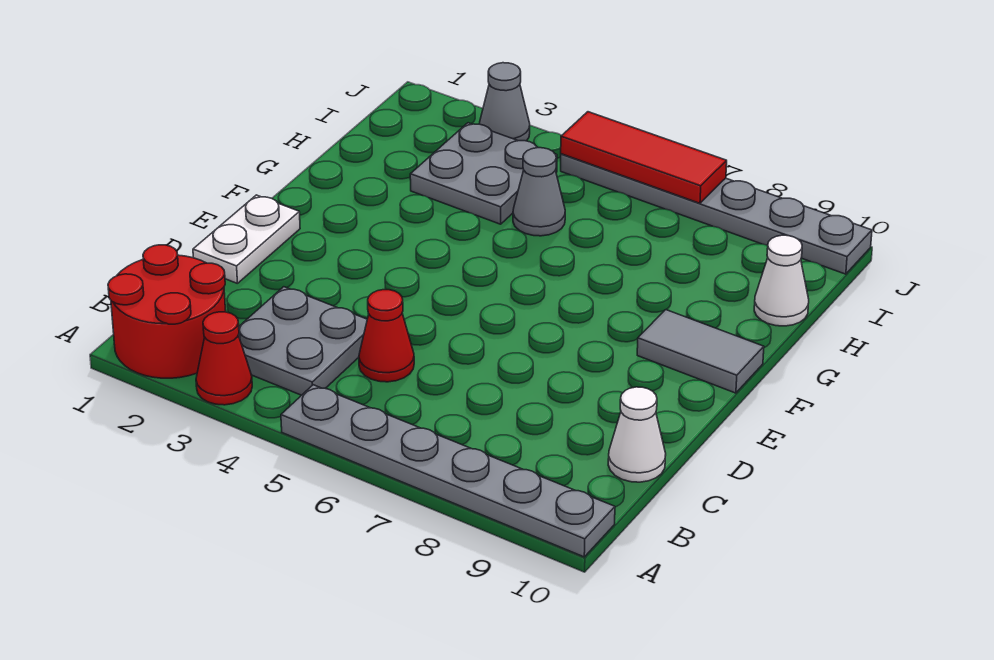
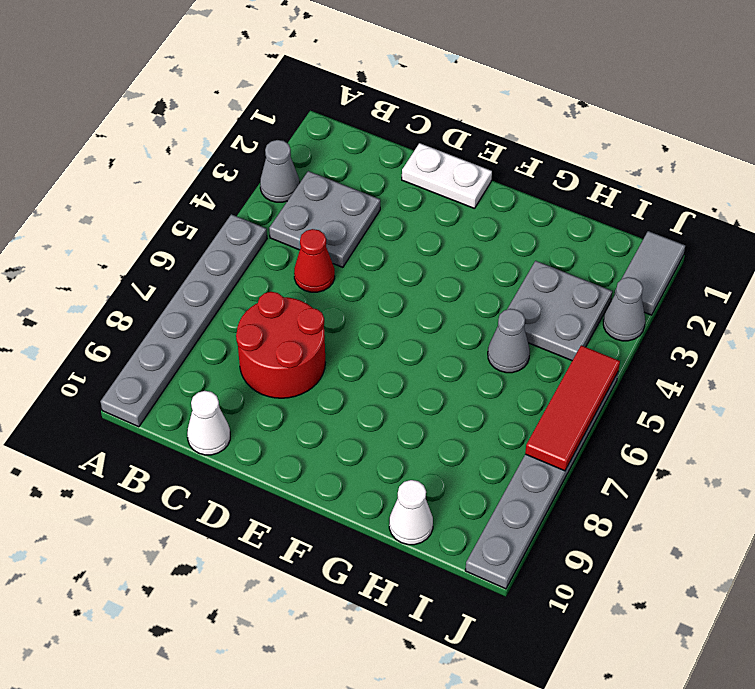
red round brick A1:B2 level 1 -> red round brick C7:D8 level 1
red cone A3 level 1 -> grey cone A3 level 1
grey tile F9:F10 level 1 -> grey tile J1:J2 level 1

